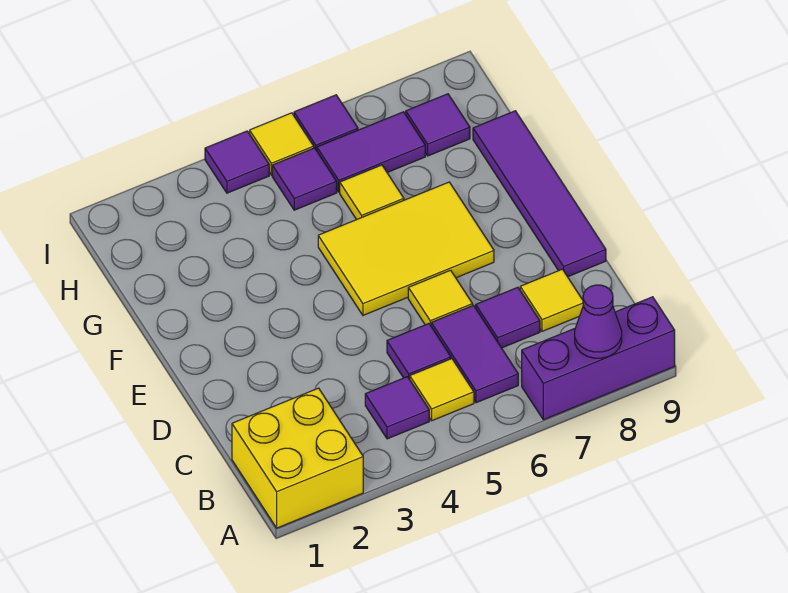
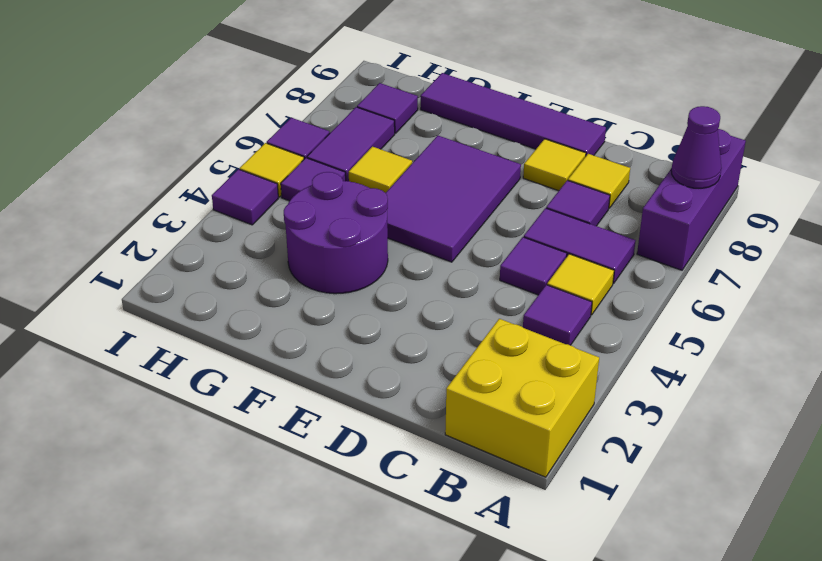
yellow tile D6 level 1 -> yellow tile D8 level 1
yellow tile E5:F7 level 1 -> purple tile E5:F7 level 1
none -> purple round brick F3:G4 level 1

